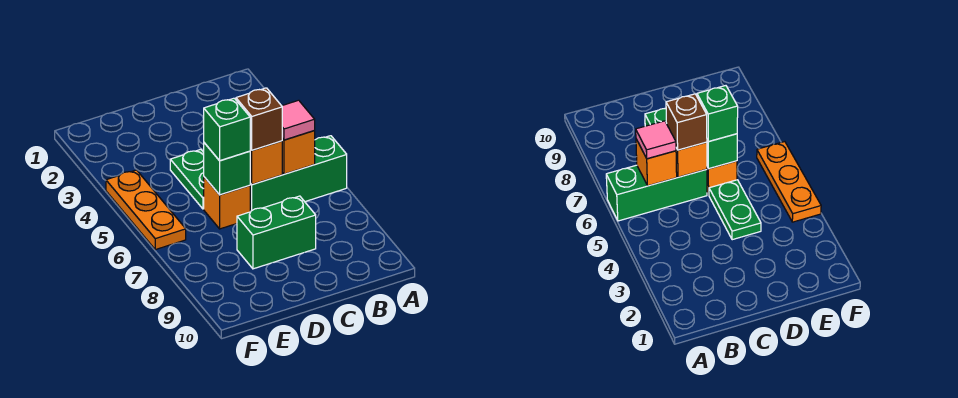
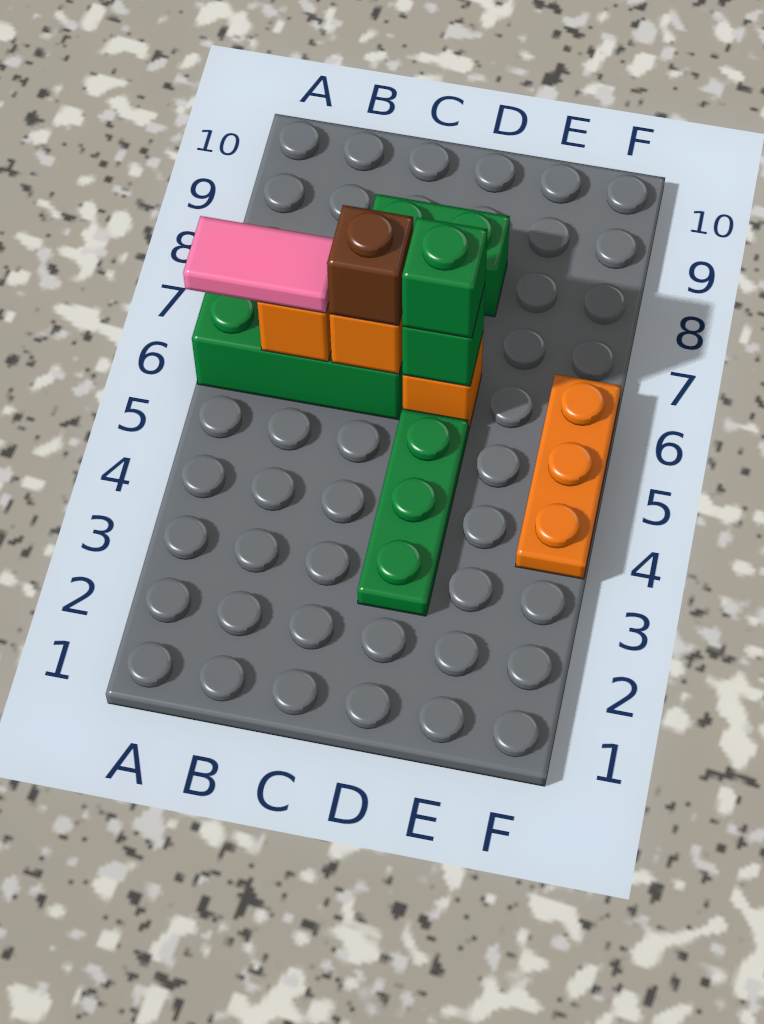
pink tile B6 level 3 -> pink tile A6:B6 level 3
green plate D4:D5 level 1 -> green plate D3:D5 level 1

